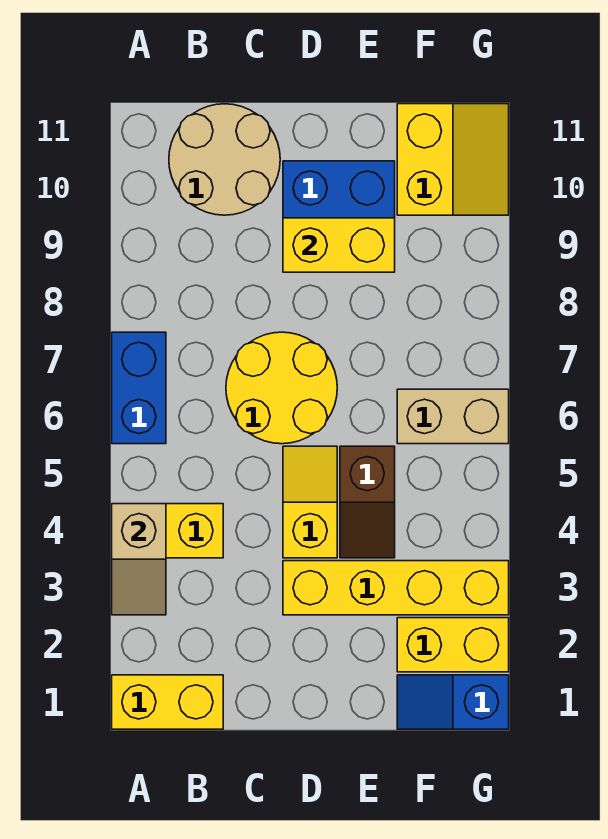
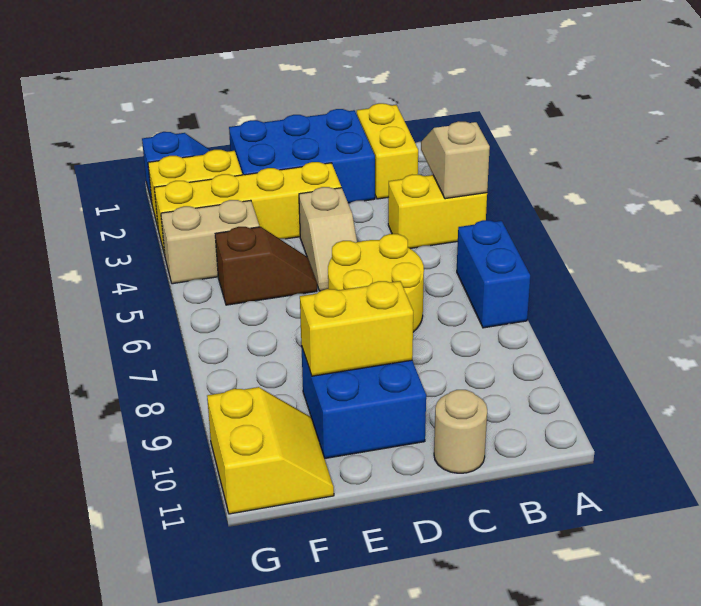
yellow brick A1:B1 level 1 -> yellow brick B1:B2 level 1
tan round brick B10:C11 level 1 -> tan round brick C11 level 1
none -> blue brick C1:E2 level 1
yellow slope D4:D5 level 1 top 4 -> tan slope D4:D5 level 1 top 4
brown slope E4:E5 level 1 top 5 -> brown slope E5:F5 level 1 top F
tan brick F6:G6 level 1 -> tan brick F4:G4 level 1
yellow slope F10:G11 level 1 top F -> yellow slope F10:G11 level 1 top G

